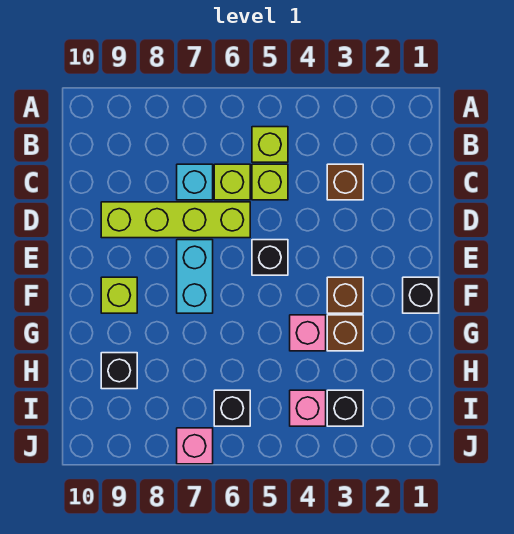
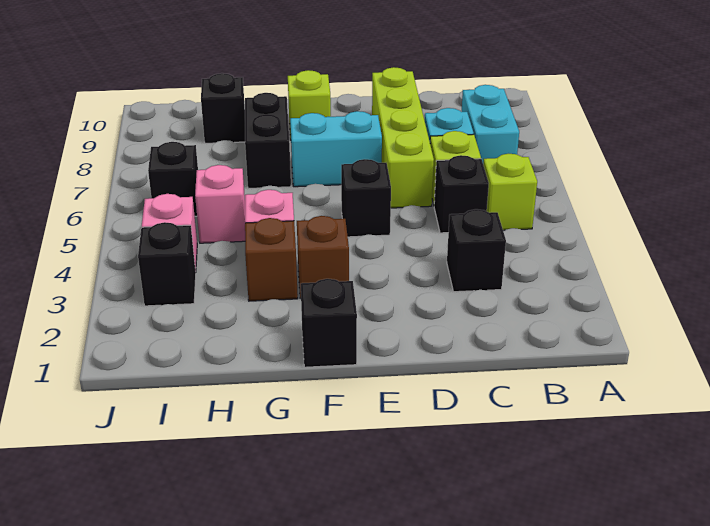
none -> cyan brick B7:B8 level 1
brown brick C3 level 1 -> black brick C3 level 1
lime brick C5 level 1 -> black brick C5 level 1
none -> black brick G7:G8 level 1
pink brick J7 level 1 -> pink brick H5 level 1

